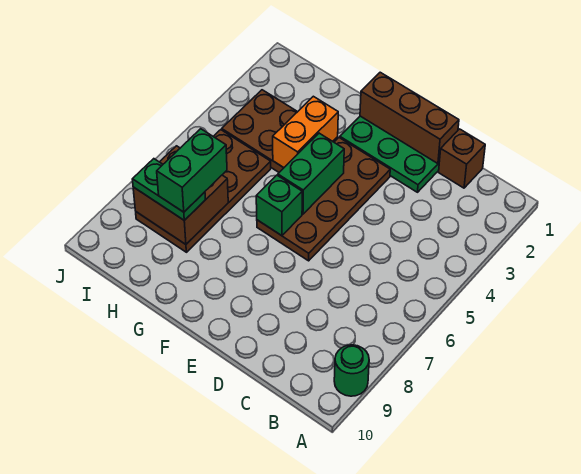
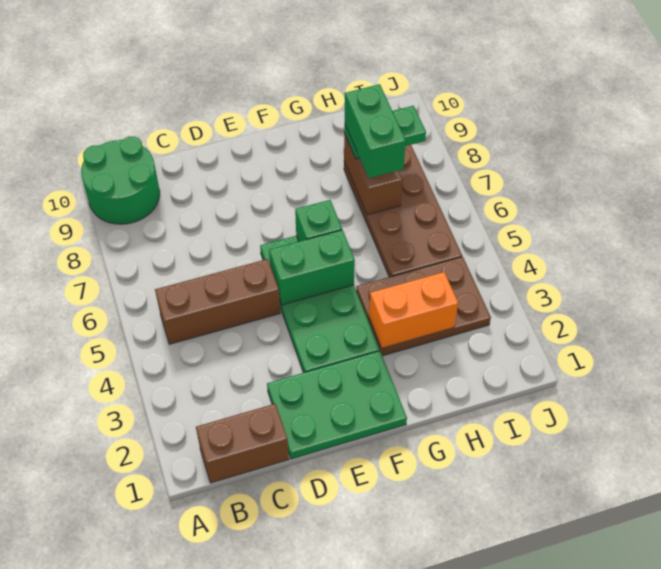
green round brick A9 level 1 -> green round brick A9:B10 level 1
brown brick C1 level 1 -> brown brick B1:C1 level 1
brown brick D1:F1 level 2 -> brown brick B5:D5 level 1
brown plate E3:F6 level 1 -> green plate E3:F6 level 1
green brick F4:F5 level 2 -> green brick E5:F5 level 2
orange brick G3:G4 level 2 -> orange brick G3:H3 level 2
brown brick H7:I8 level 2 -> brown brick H7:H8 level 2

